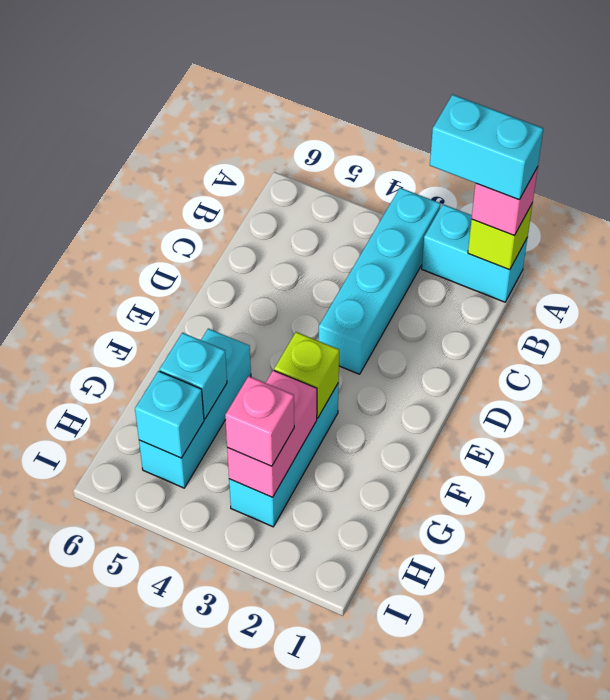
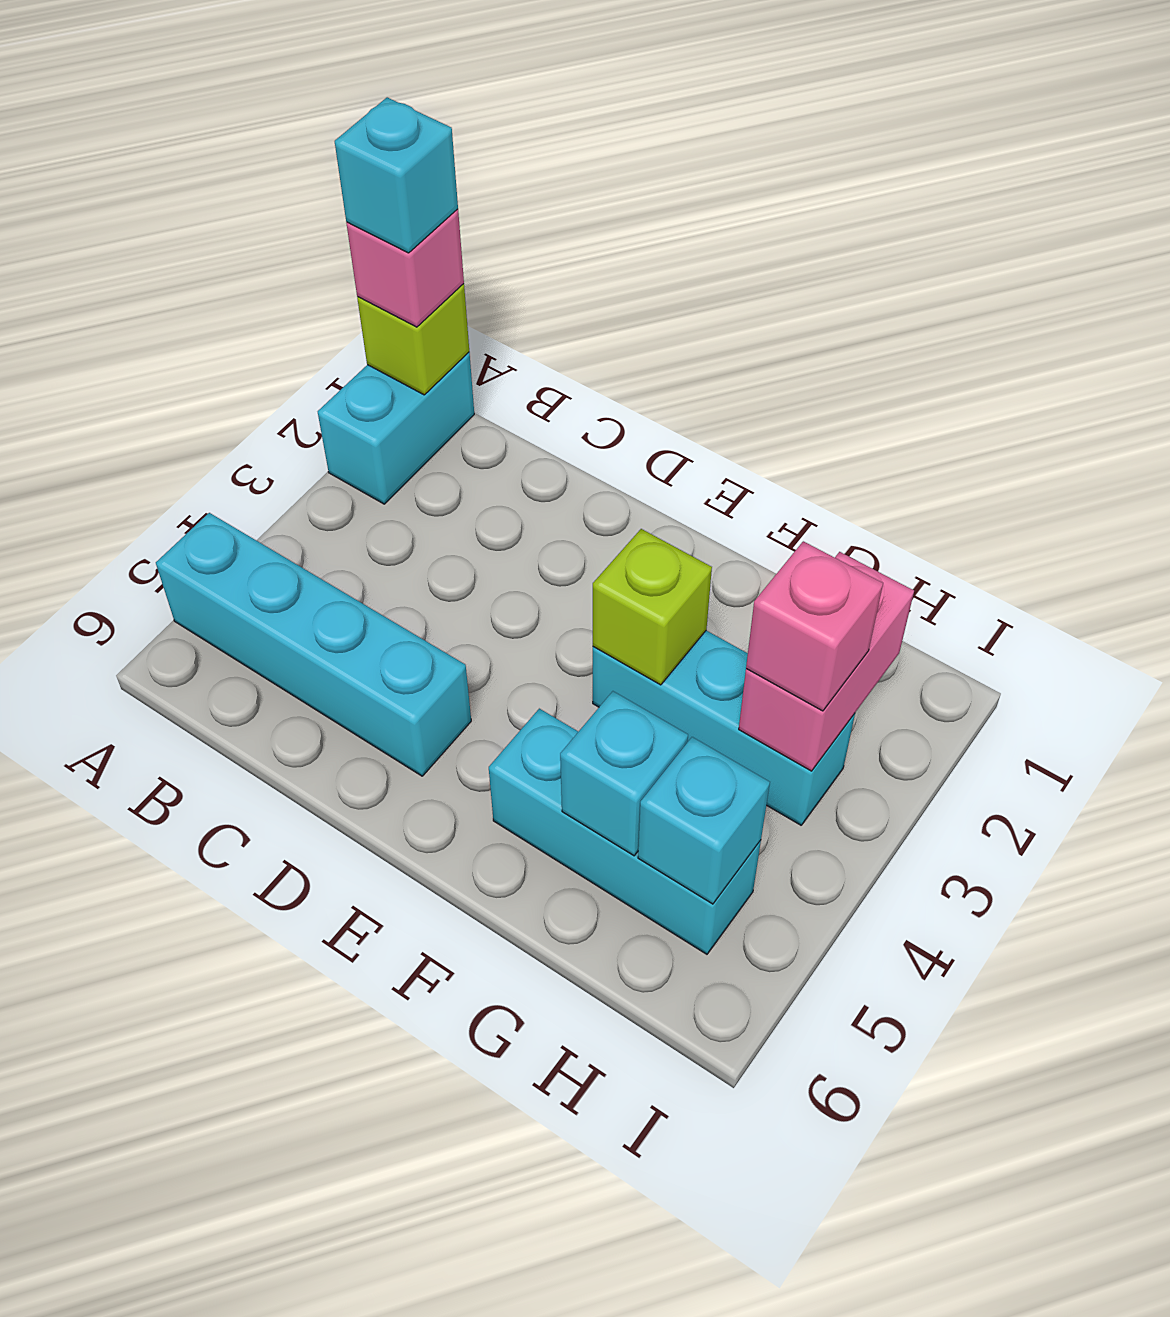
cyan brick A1:A2 level 4 -> cyan brick A1 level 4
cyan brick A3:D3 level 1 -> cyan brick A5:D5 level 1
pink brick G3:H3 level 2 -> pink brick H2:H3 level 2

